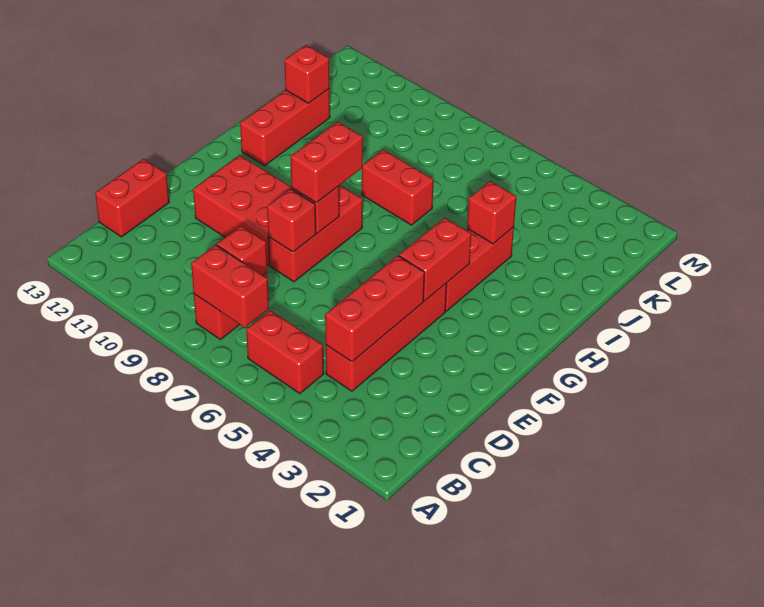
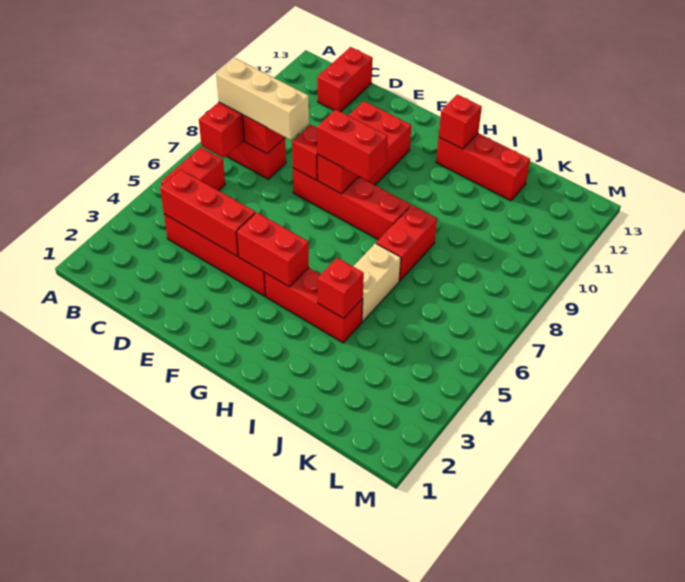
none -> tan brick B8:D8 level 3
red brick C13:D13 level 1 -> red brick C12:C13 level 1
red brick E8:G8 level 1 -> red brick E8:H8 level 1
none -> tan brick I5:I6 level 1
red brick J12 level 2 -> red brick H12 level 2

